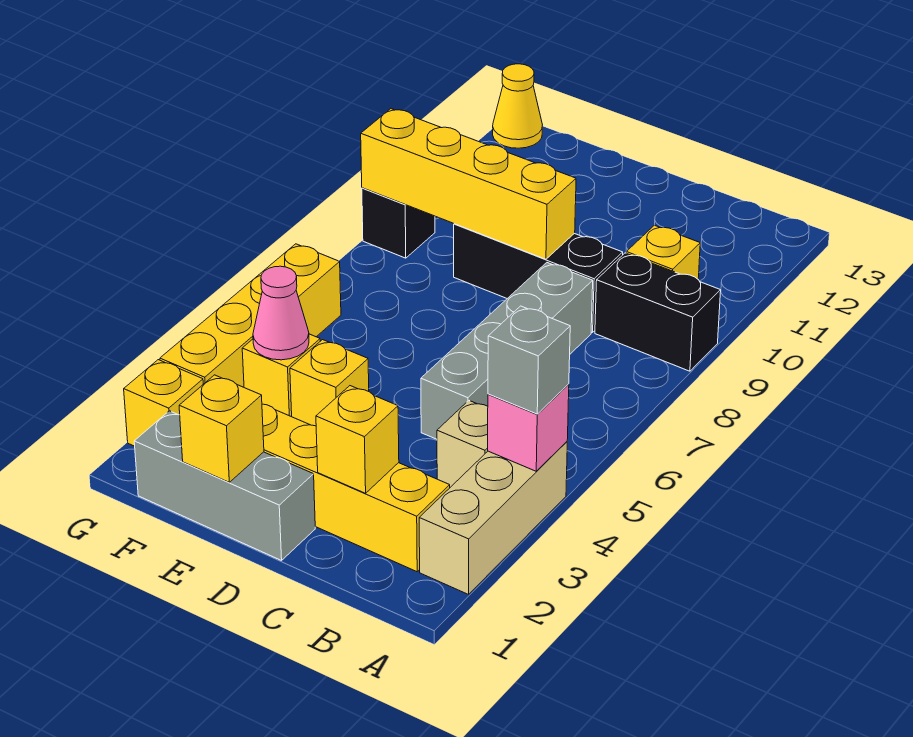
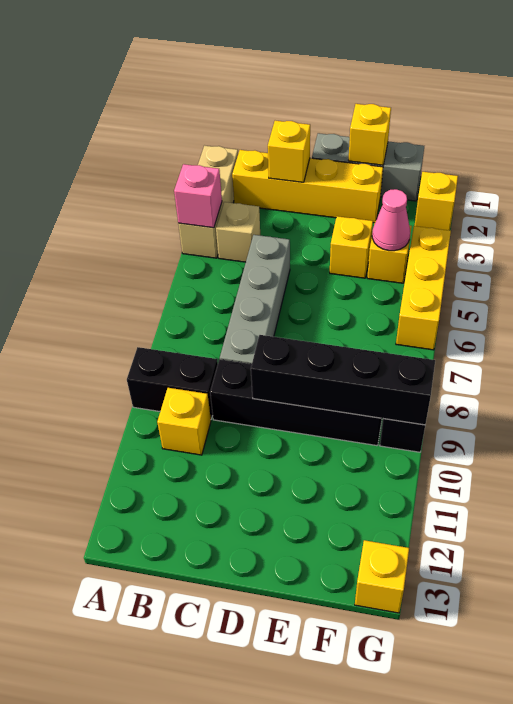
grey brick A4 level 3 -> none
black brick C9:E9 level 1 -> black brick C9:F9 level 1
yellow brick D9:G9 level 2 -> black brick D9:G9 level 2
yellow brick G3:G6 level 1 -> yellow brick G4:G6 level 1
yellow cone G13 level 1 -> yellow brick G13 level 1

